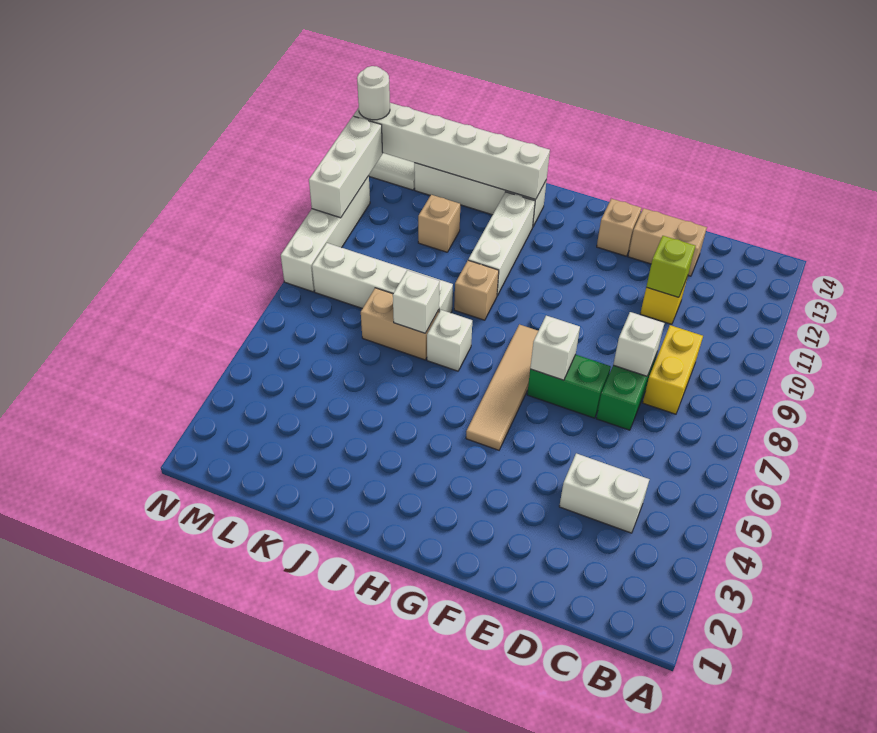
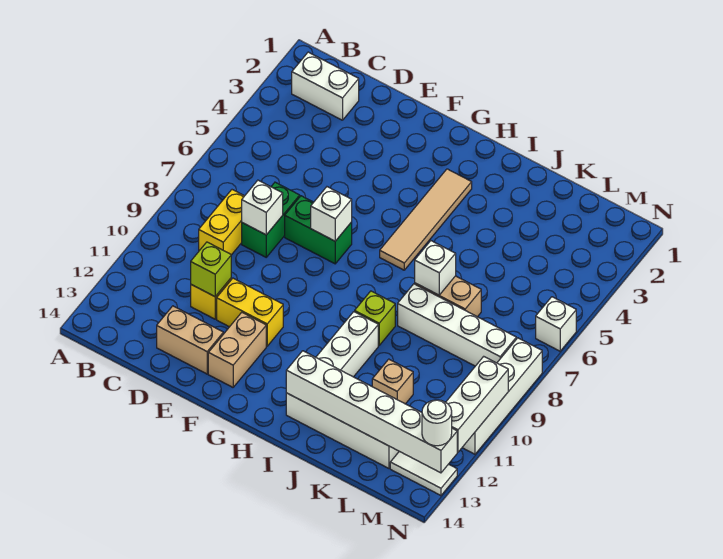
white brick C4:D4 level 1 -> white brick B2:C2 level 1
none -> yellow brick E11:F11 level 1
tan brick F13 level 1 -> tan brick F12:F13 level 1
tan tile G5:G8 level 1 -> tan tile H3:H6 level 1
white brick I7 level 1 -> white brick N6 level 1
tan brick I9 level 1 -> lime brick I9 level 1

